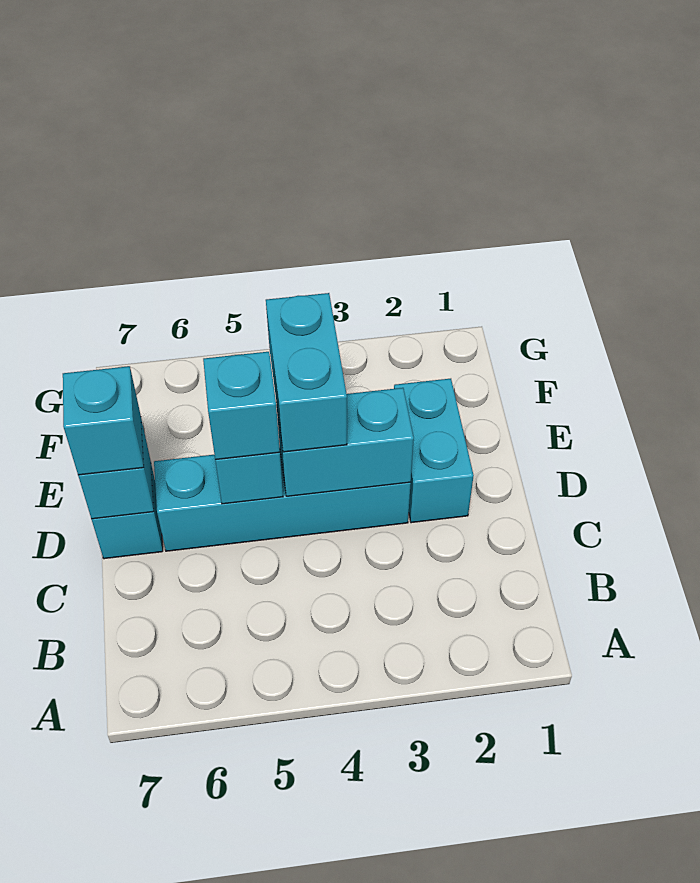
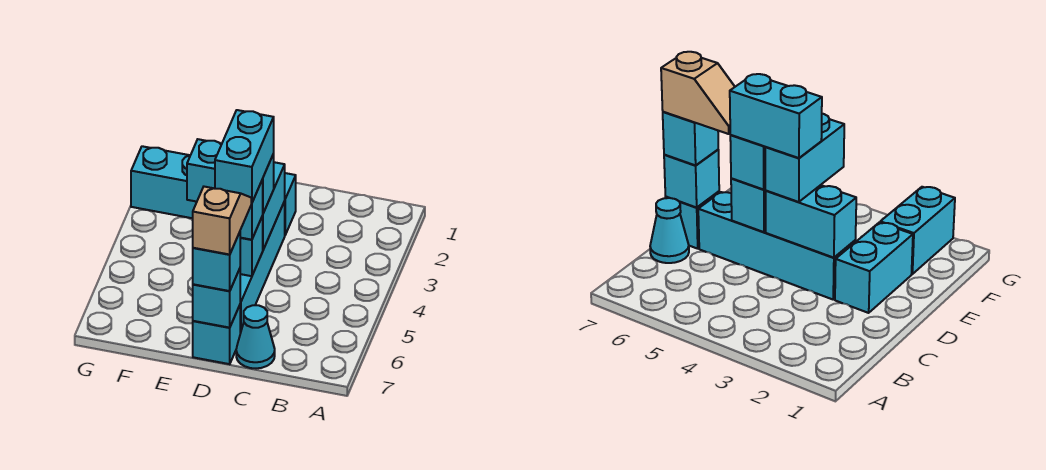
none -> cyan cone C7 level 1
none -> cyan brick D4:D5 level 4
none -> tan slope D6:D7 level 4 top 7
none -> cyan brick F2:G2 level 1

